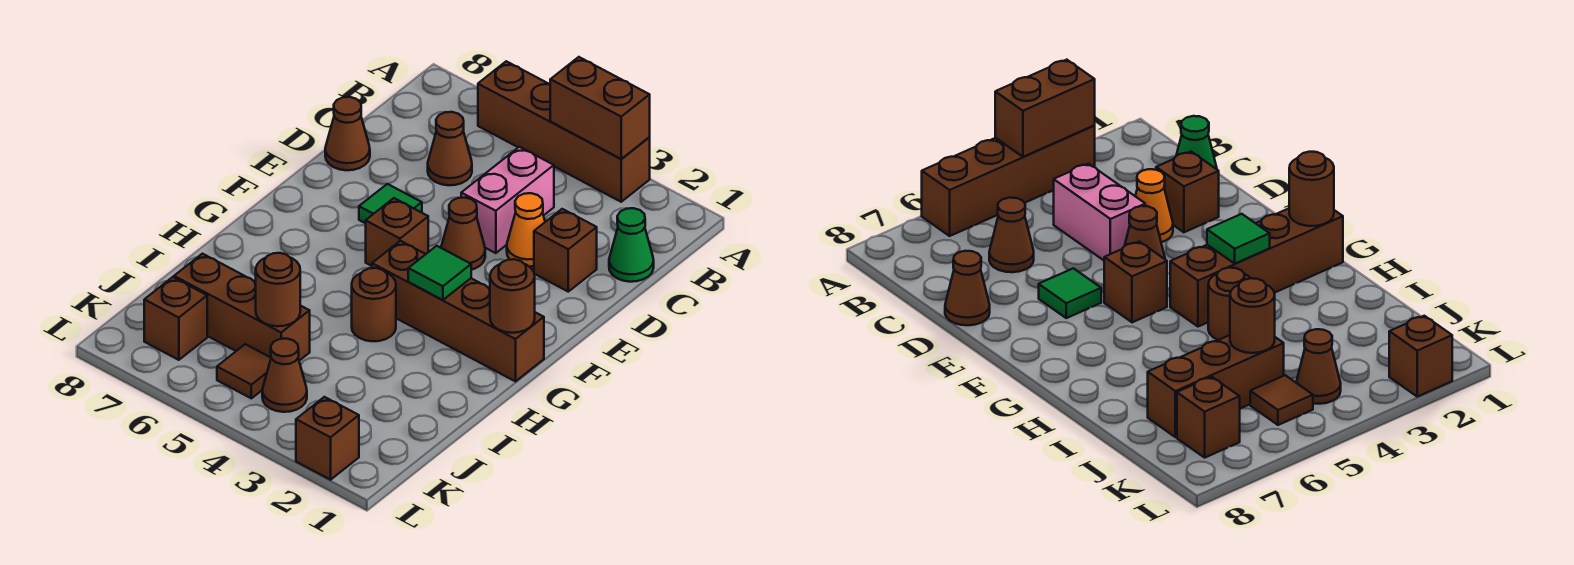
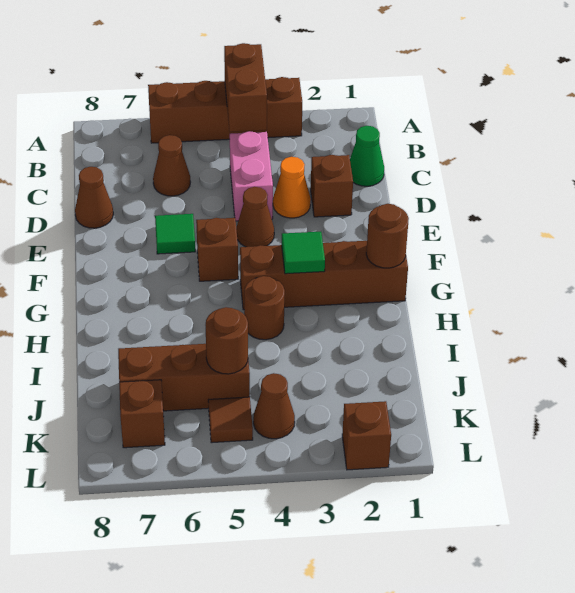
brown brick A3:A4 level 2 -> brown brick A4:B4 level 2

